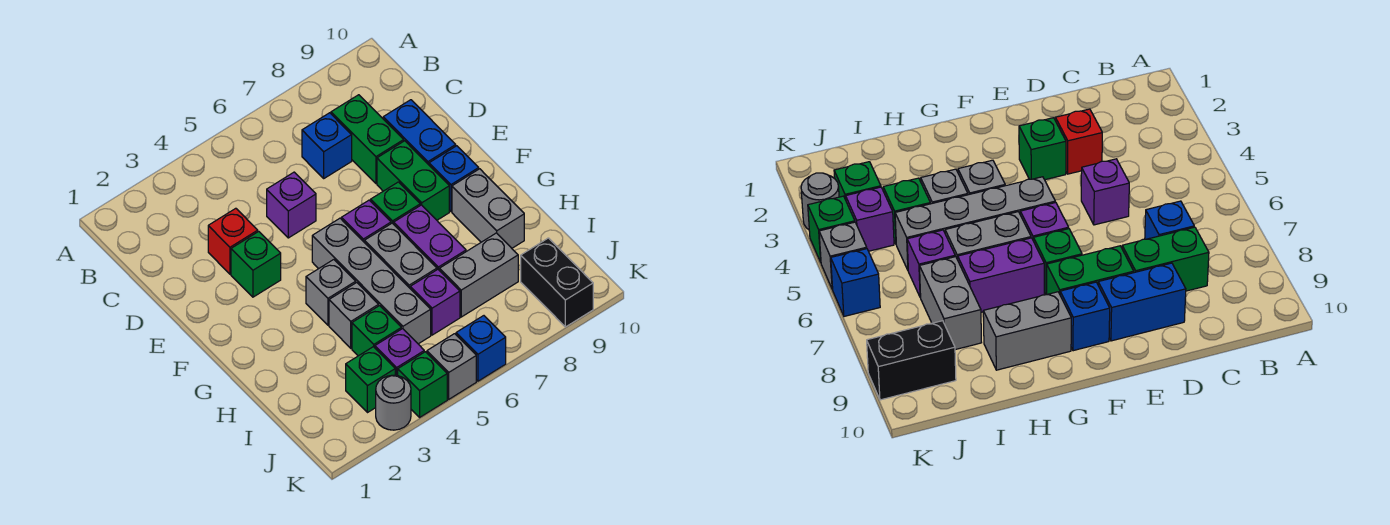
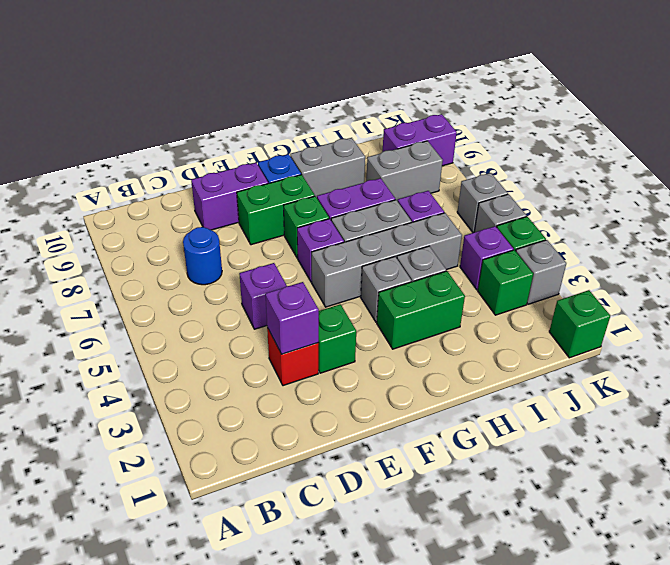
blue brick C7 level 1 -> blue round brick C7 level 1
green brick C8:D8 level 1 -> green brick G3:H3 level 1
none -> purple brick D3 level 2
blue brick D9:E9 level 1 -> purple brick D9:E9 level 1
green brick I4 level 1 -> green brick K1 level 1
grey brick I7:I8 level 1 -> grey brick I8:J8 level 1
black brick J9:K9 level 1 -> purple brick J9:K9 level 1
grey round brick K3 level 1 -> grey brick K3 level 1
blue brick K6 level 1 -> grey brick K6 level 1

